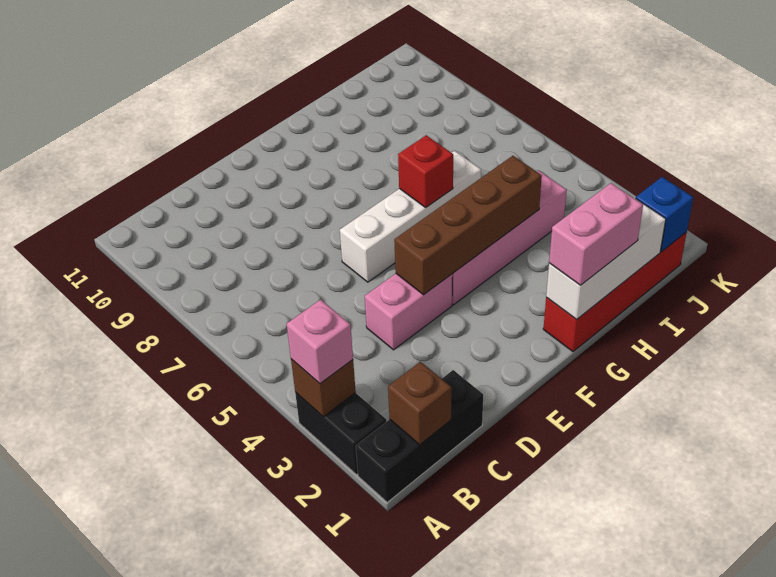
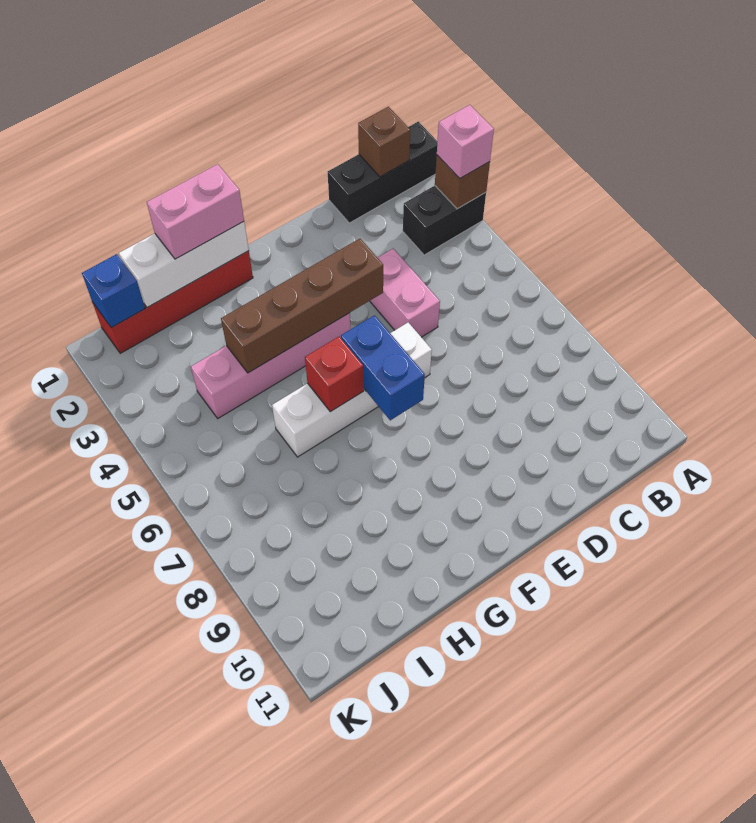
black brick A2:A3 level 1 -> black brick A3:B3 level 1
pink brick D4:E4 level 1 -> pink brick D4:D5 level 1
none -> blue brick F6:F7 level 2

